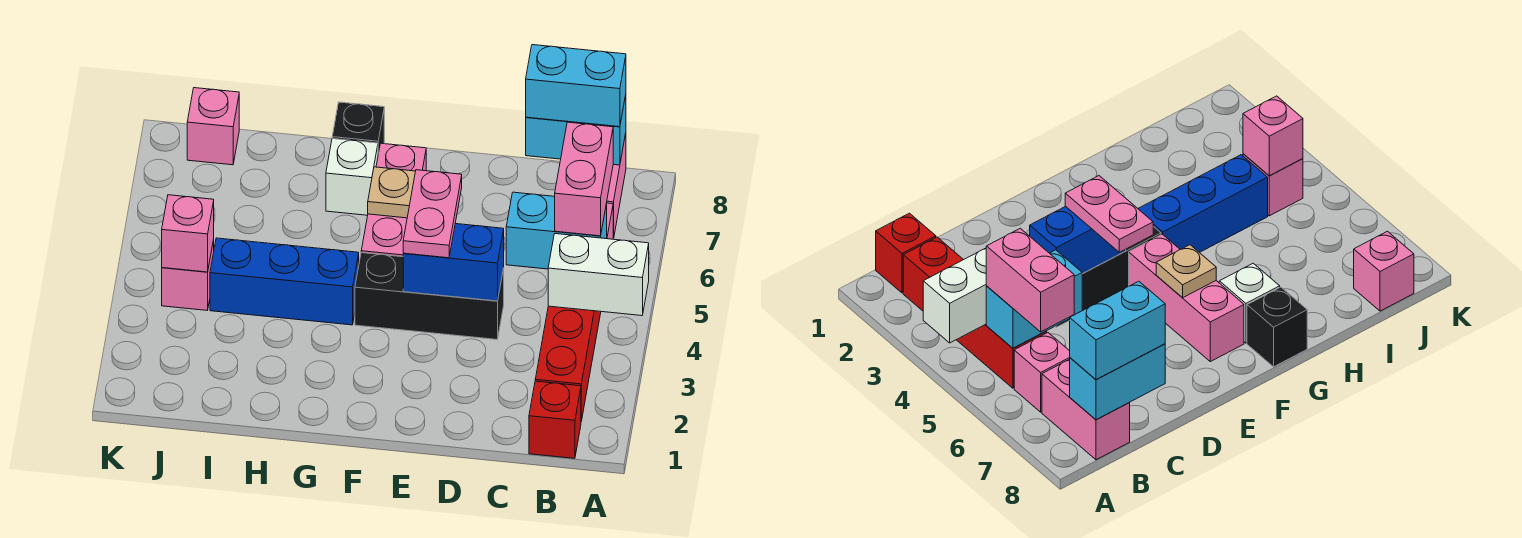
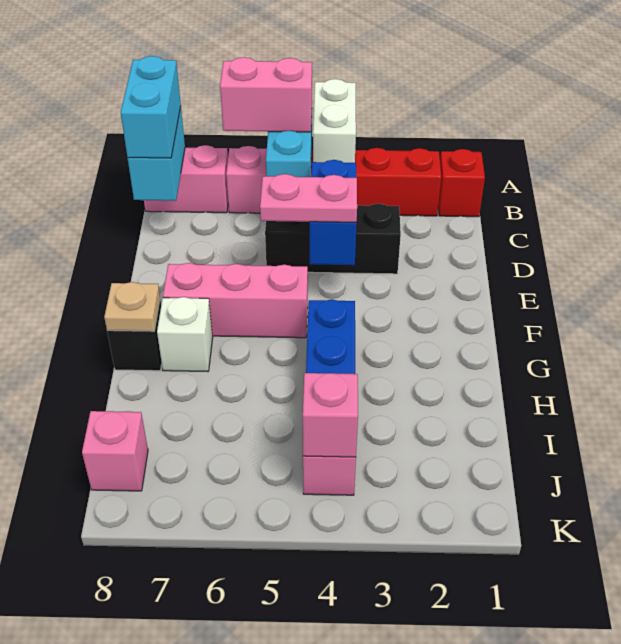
black brick D4:F4 level 1 -> black brick D3:D5 level 1
tan plate F6 level 2 -> tan plate G8 level 2

